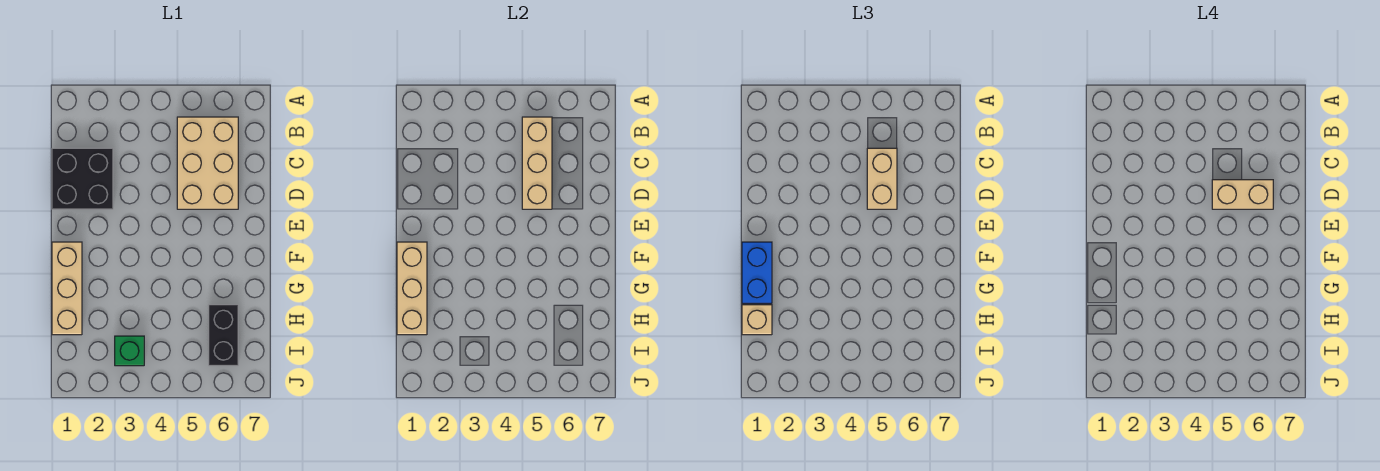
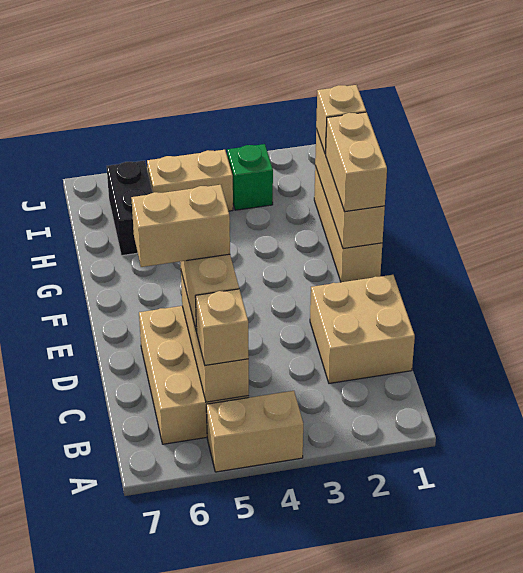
none -> tan brick A4:A5 level 1
none -> tan brick B5 level 3
black brick C1:D2 level 1 -> tan brick C1:D2 level 1
blue brick F1:G1 level 3 -> tan brick F1:G1 level 3
none -> tan brick I4:I5 level 1

